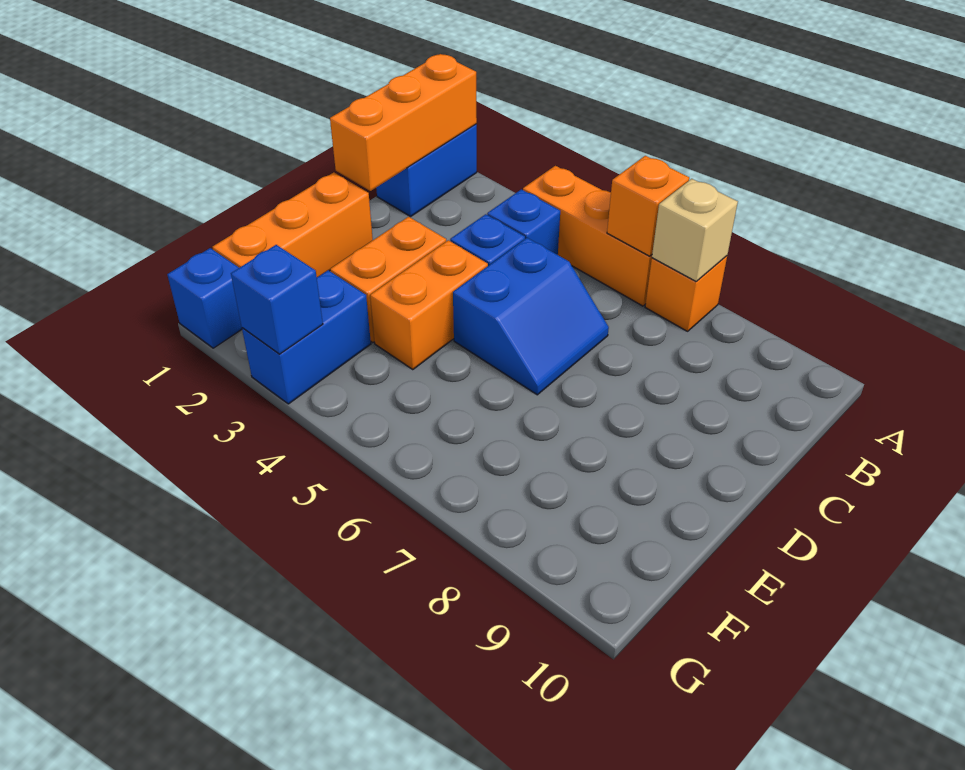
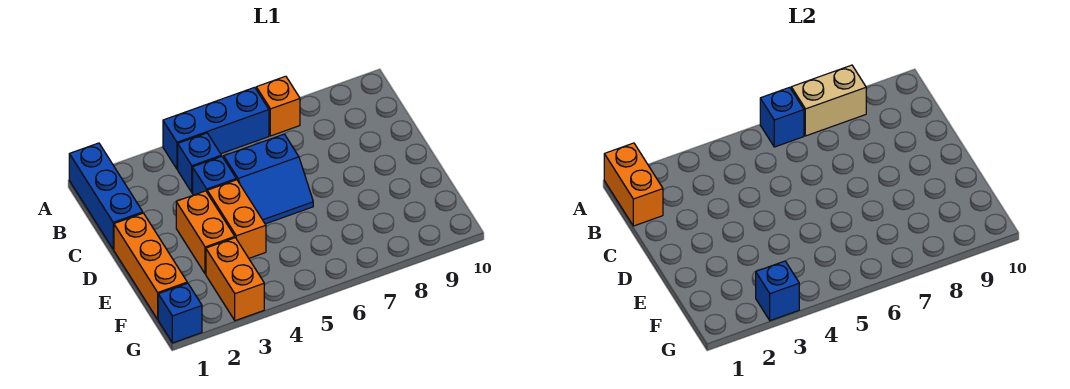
blue brick A1:B1 level 1 -> blue brick A1:C1 level 1
orange brick A1:C1 level 2 -> orange brick A1:B1 level 2
orange brick A4:A6 level 1 -> blue brick A4:A6 level 1
orange brick A6 level 2 -> blue brick A6 level 2
tan brick A7 level 2 -> tan brick A7:A8 level 2
blue slope C5:D6 level 1 top 5 -> blue slope C5:D6 level 1 top C
blue brick F3:G3 level 1 -> orange brick F3:G3 level 1

